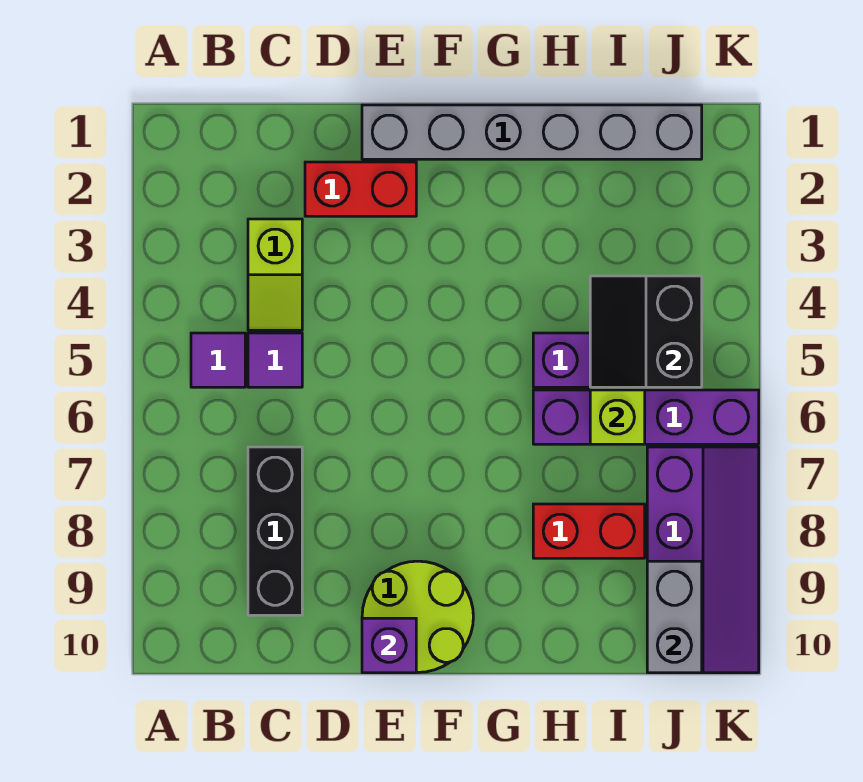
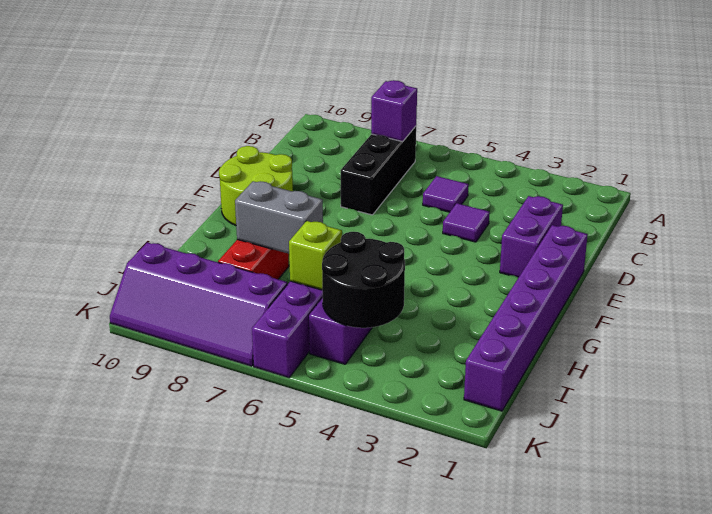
purple tile B5 level 1 -> purple tile D4 level 1
lime slope C3:C4 level 1 top 3 -> none
black brick C7:C9 level 1 -> black brick B7:D7 level 1
red brick D2:E2 level 1 -> purple brick D2:E2 level 1
grey brick E1:J1 level 1 -> purple brick E1:J1 level 1
purple brick E10 level 2 -> purple brick B7 level 2
black slope I4:J5 level 2 top J -> black round brick I4:J5 level 2
grey brick J9:J10 level 2 -> grey brick H7:H8 level 2

